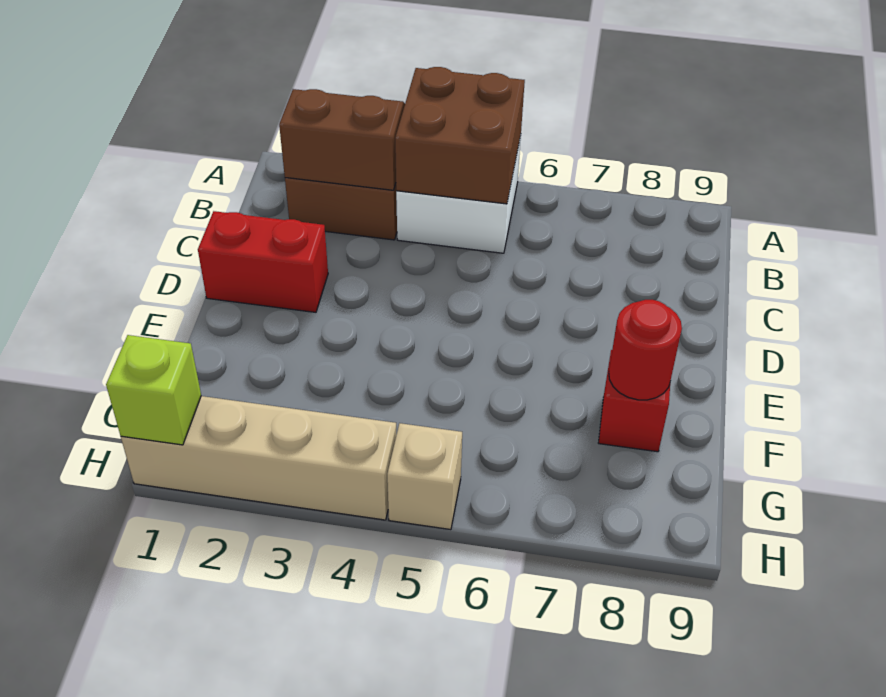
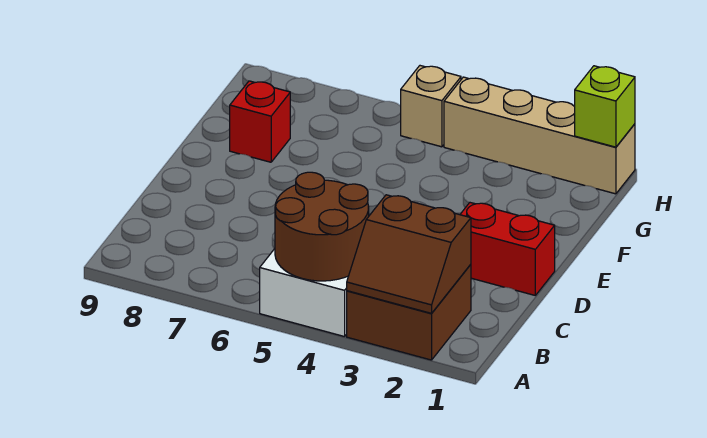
brown brick A4:B5 level 2 -> brown round brick A4:B5 level 2
red round brick F8 level 2 -> none

